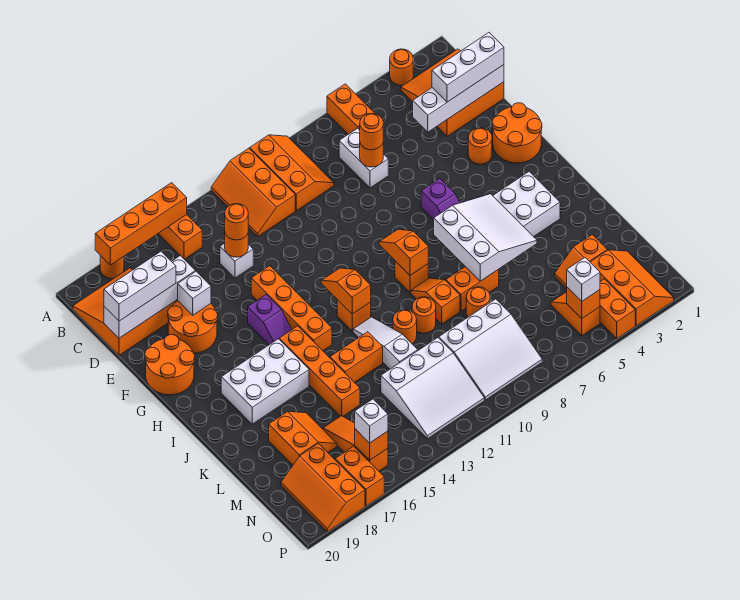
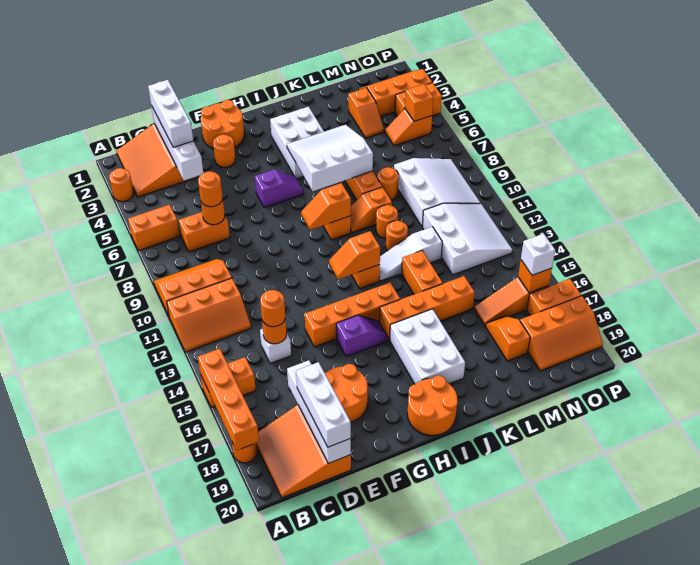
white brick C7:D7 level 1 -> orange brick C7:D7 level 1
white brick E17 level 2 -> none
orange round brick F19:G20 level 1 -> orange round brick H19:I20 level 1
orange slope L17:M18 level 1 top 18 -> orange slope M17:M18 level 1 top 18
white brick O5 level 3 -> none

